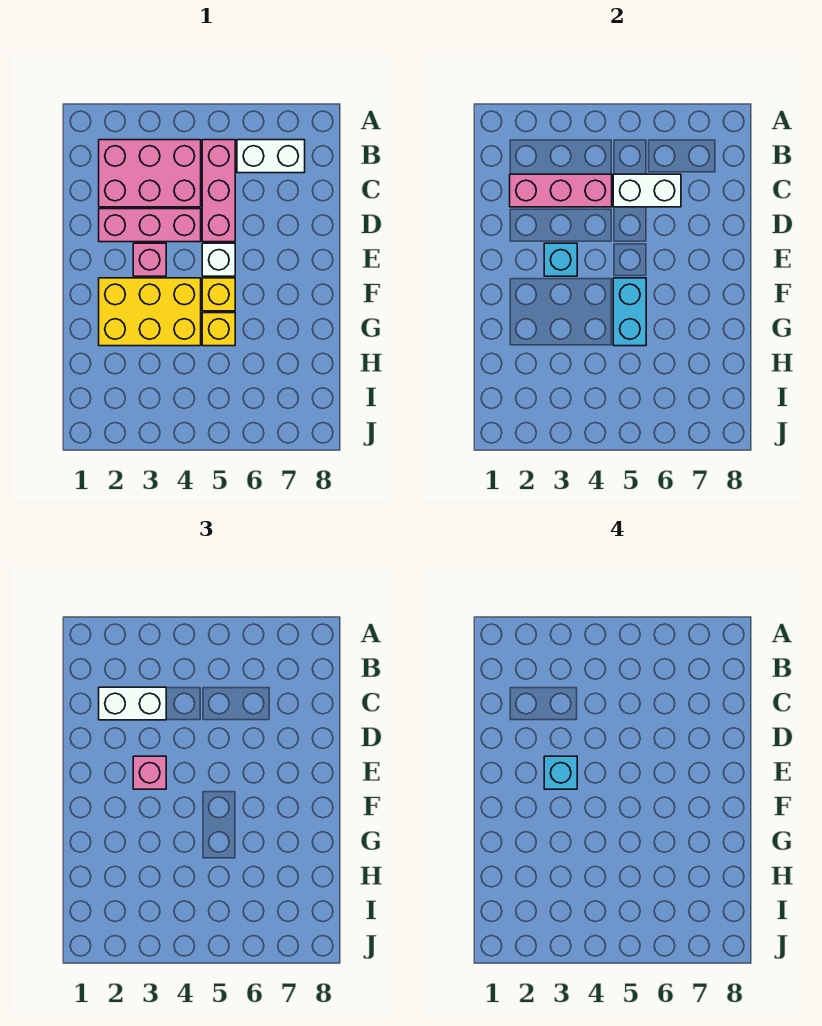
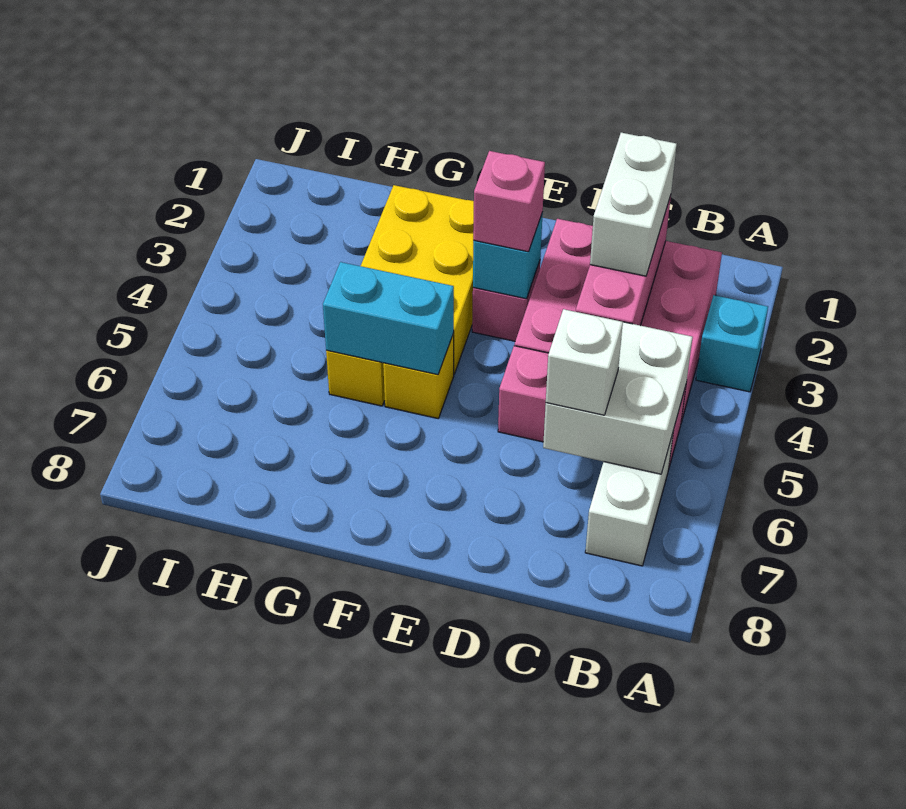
white brick C5:C6 level 2 -> white brick B5:C6 level 2
cyan brick E3 level 4 -> cyan brick A3 level 1
white brick E5 level 1 -> white brick C6 level 3

